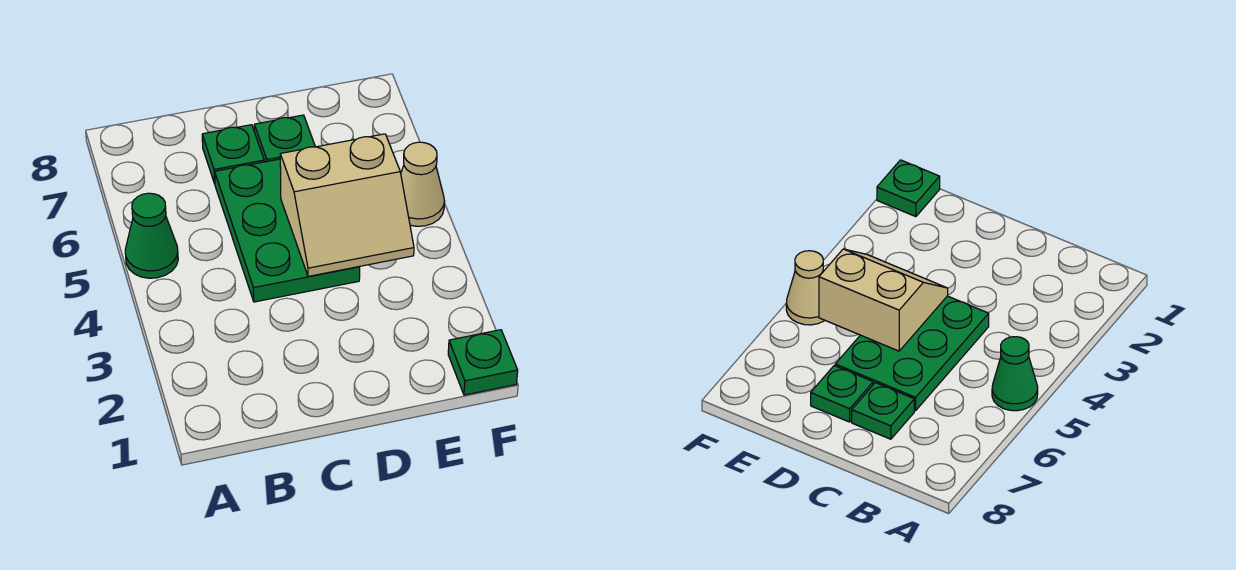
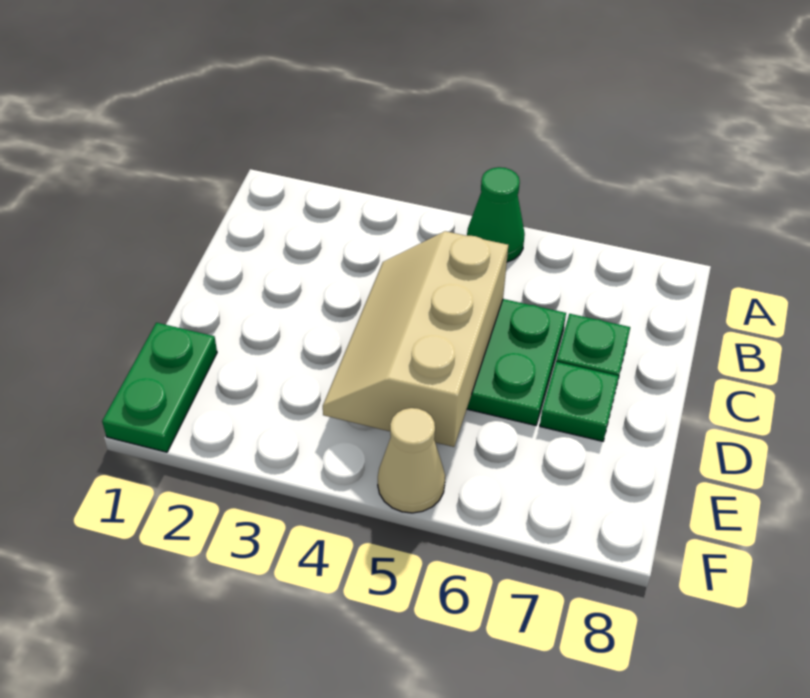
tan slope D4:E5 level 2 top 5 -> tan slope C4:E5 level 2 top 5
green plate F1 level 1 -> green plate E1:F1 level 1

